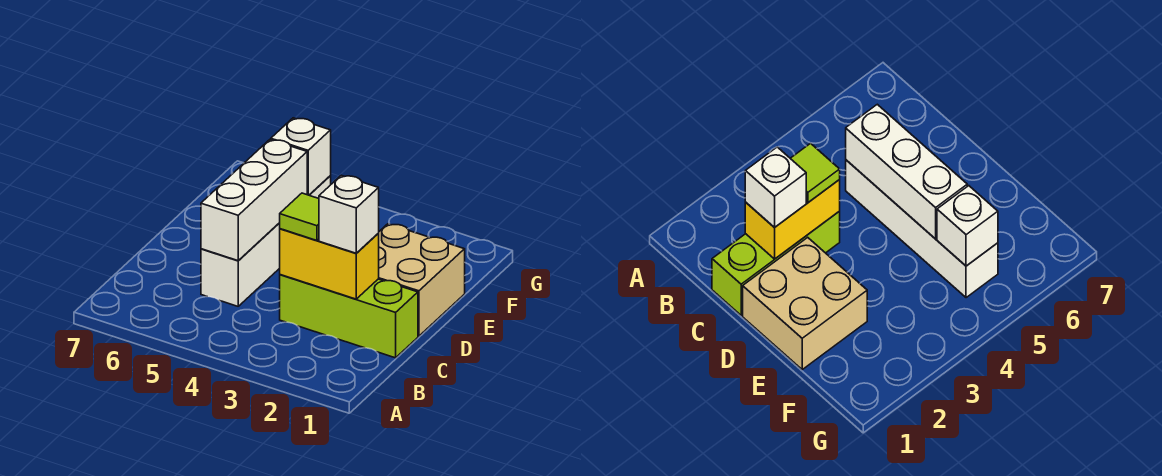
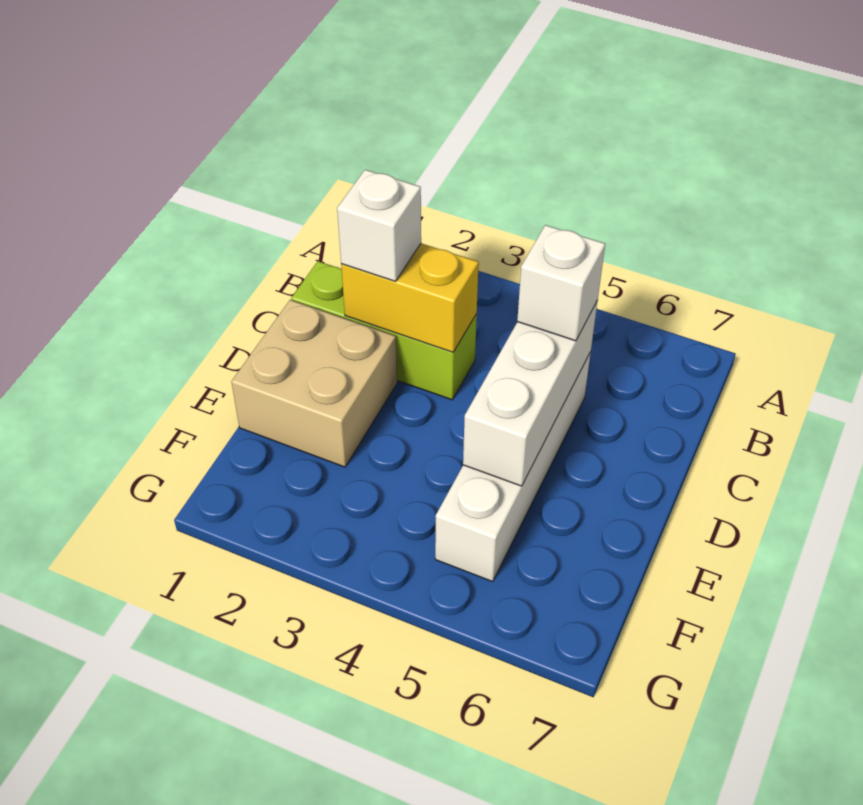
lime tile C3 level 3 -> none
white brick F5 level 2 -> white brick C5 level 3

